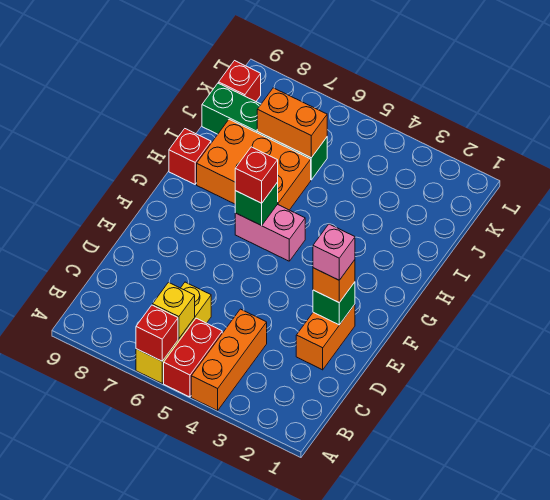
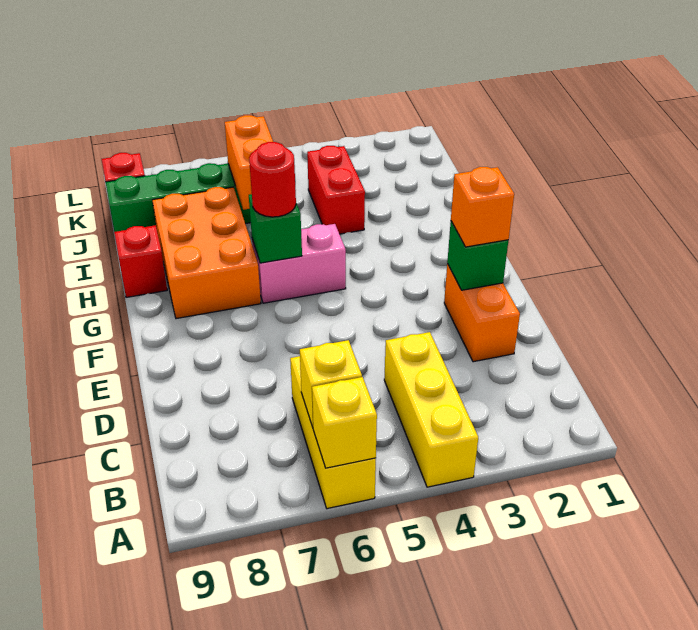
orange brick A4:C4 level 1 -> yellow brick A4:C4 level 1
red brick A5:B5 level 1 -> red brick I4:J4 level 1
red brick A6 level 2 -> yellow brick A6 level 2
pink brick E2 level 4 -> none
red brick G6 level 3 -> red round brick G6 level 3
orange brick H6:I8 level 1 -> orange brick G7:I8 level 1
orange brick J6:J7 level 2 -> orange brick I6:J6 level 2

